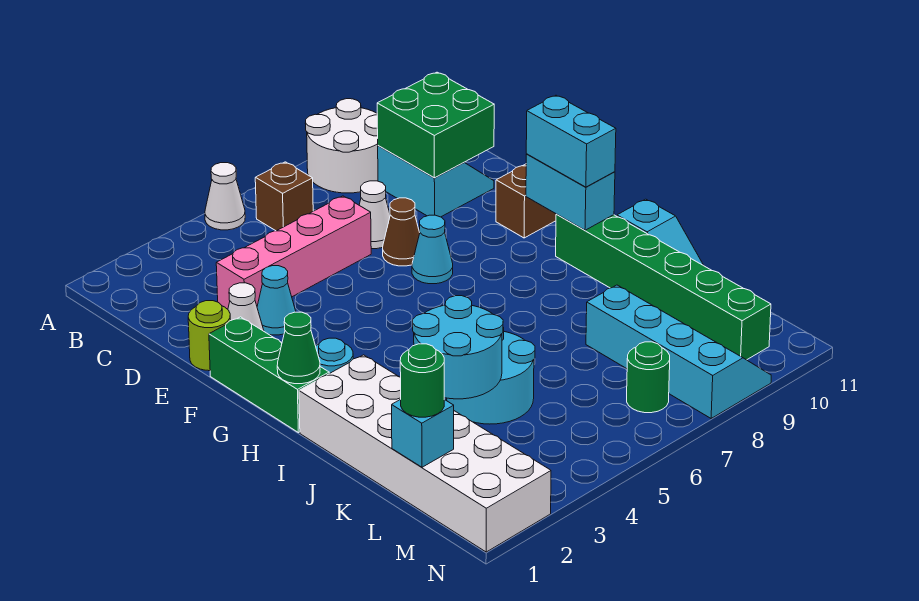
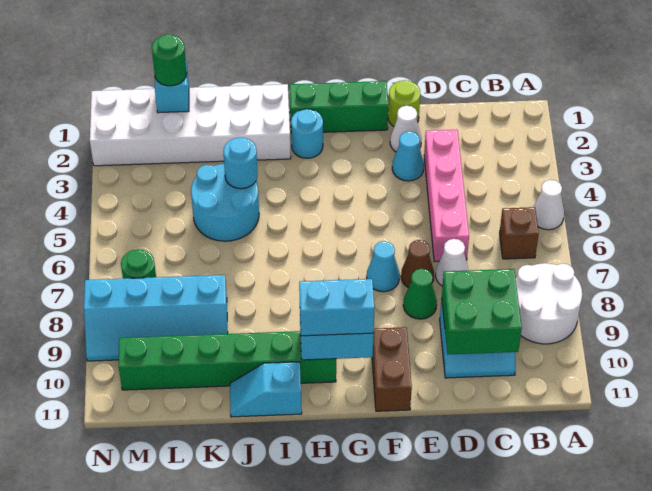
green cone H1 level 2 -> green cone E8 level 1
cyan round brick J3:K4 level 2 -> cyan round brick J4 level 2

